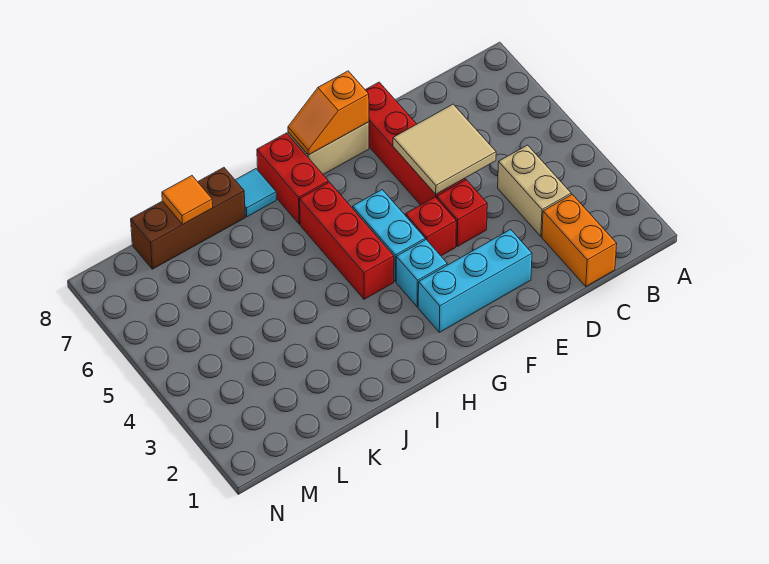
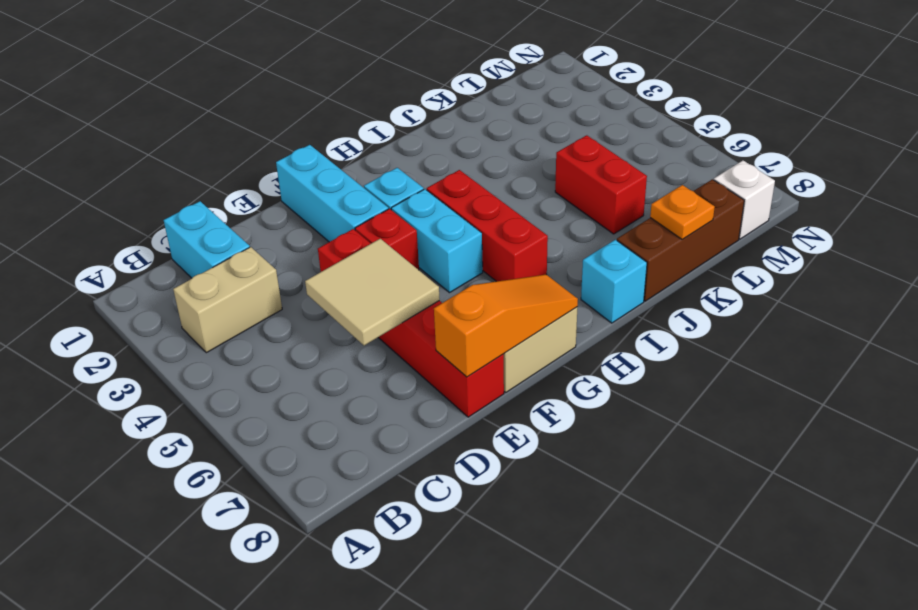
orange brick C1:C2 level 1 -> cyan brick C1:C2 level 1
tan brick C3:C4 level 1 -> tan brick B3:C3 level 1
cyan brick E2:G2 level 1 -> cyan brick F1:F3 level 1
orange slope F8:G8 level 2 top F -> orange slope E8:G8 level 2 top E
red brick H7:H8 level 1 -> red brick K5:K6 level 1
cyan tile I8 level 1 -> cyan brick I8 level 1
orange tile K8 level 2 -> orange plate K8 level 2
none -> white brick M8 level 1

